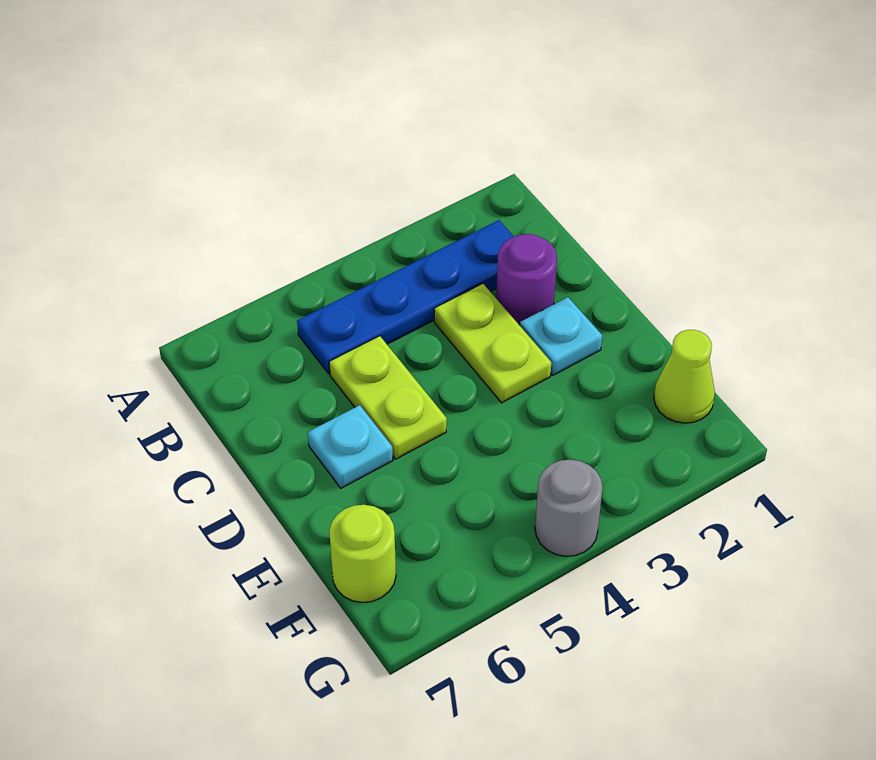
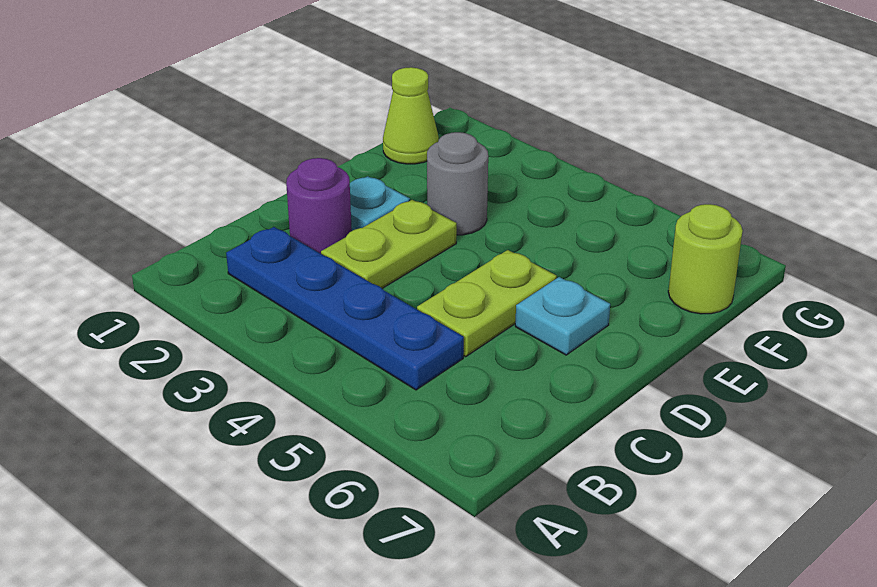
grey round brick G4 level 1 -> grey round brick E3 level 1

